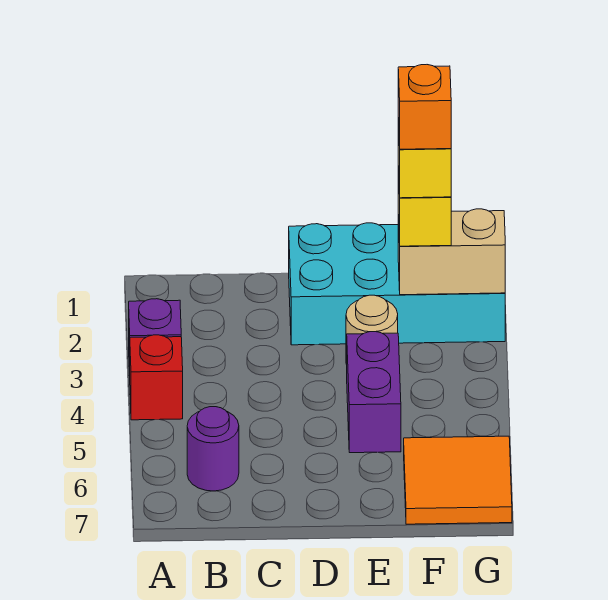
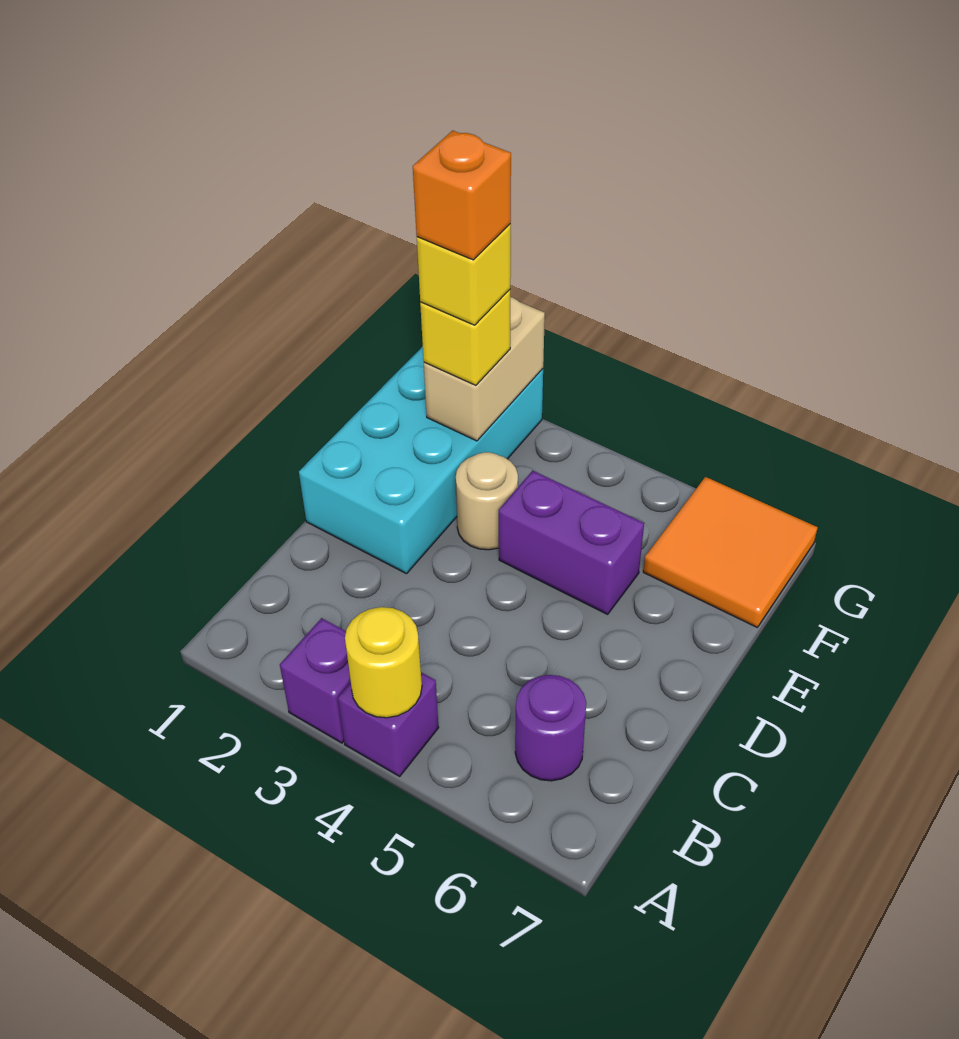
red brick A4 level 1 -> purple brick A4 level 1
none -> yellow round brick A4 level 2

